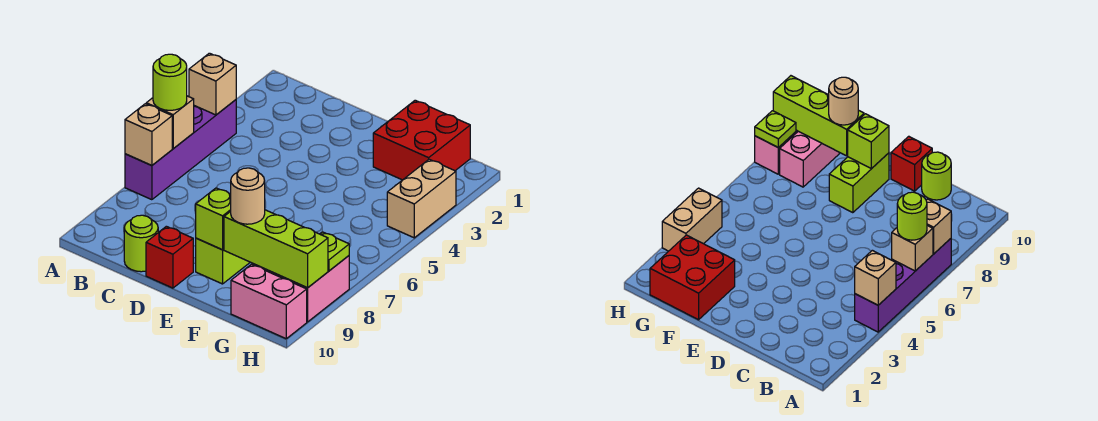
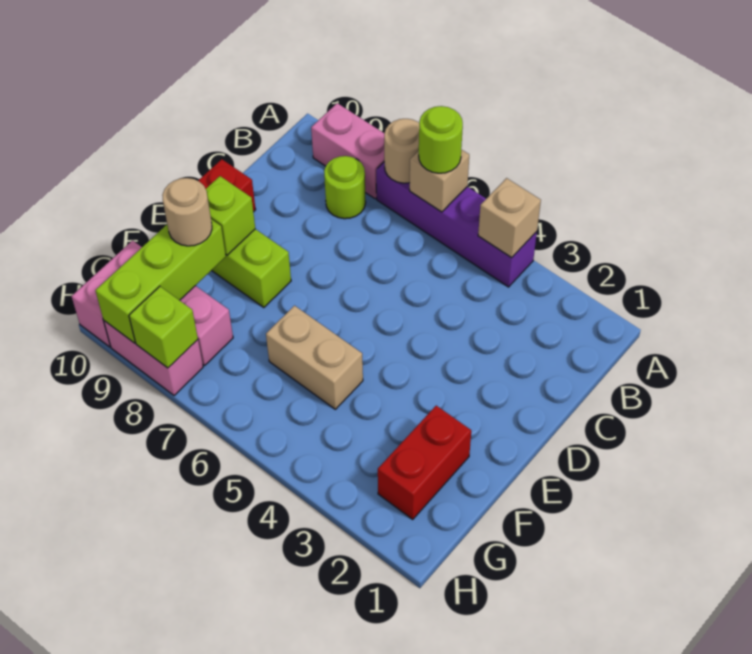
tan brick A7 level 2 -> tan round brick A7 level 2
none -> pink brick A8:A9 level 1
lime round brick C10 level 1 -> lime round brick B8 level 1
red brick F1:G2 level 1 -> red brick F2:G2 level 1
tan brick H3:H4 level 1 -> tan brick F5:F6 level 1
lime plate H8 level 2 -> lime brick H8 level 2

